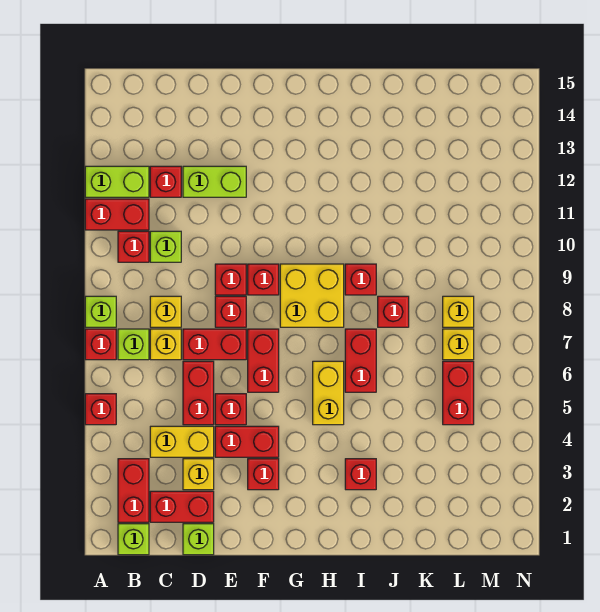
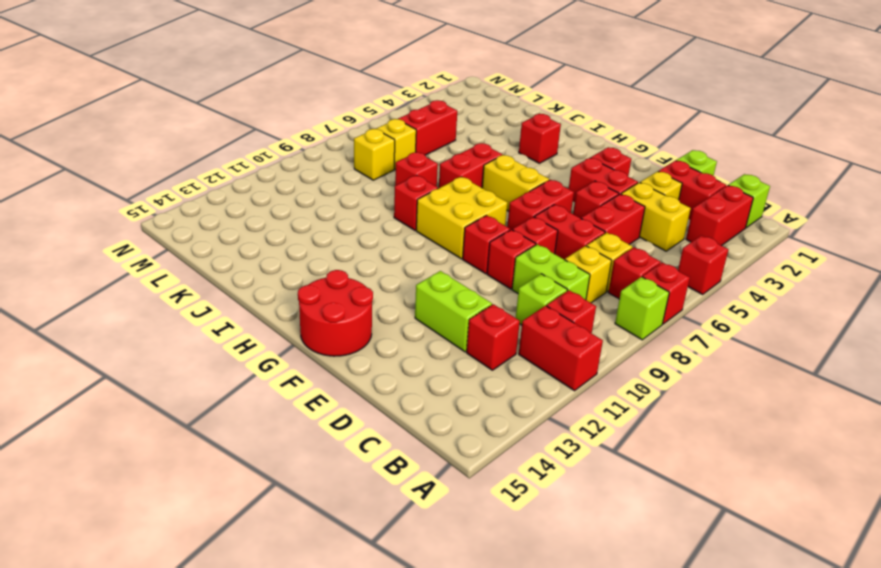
lime brick A12:B12 level 1 -> lime brick C9:D9 level 1
lime brick B7 level 1 -> red brick B7 level 1
none -> red round brick F14:G15 level 1
yellow brick H5:H6 level 1 -> yellow brick G6:H6 level 1

